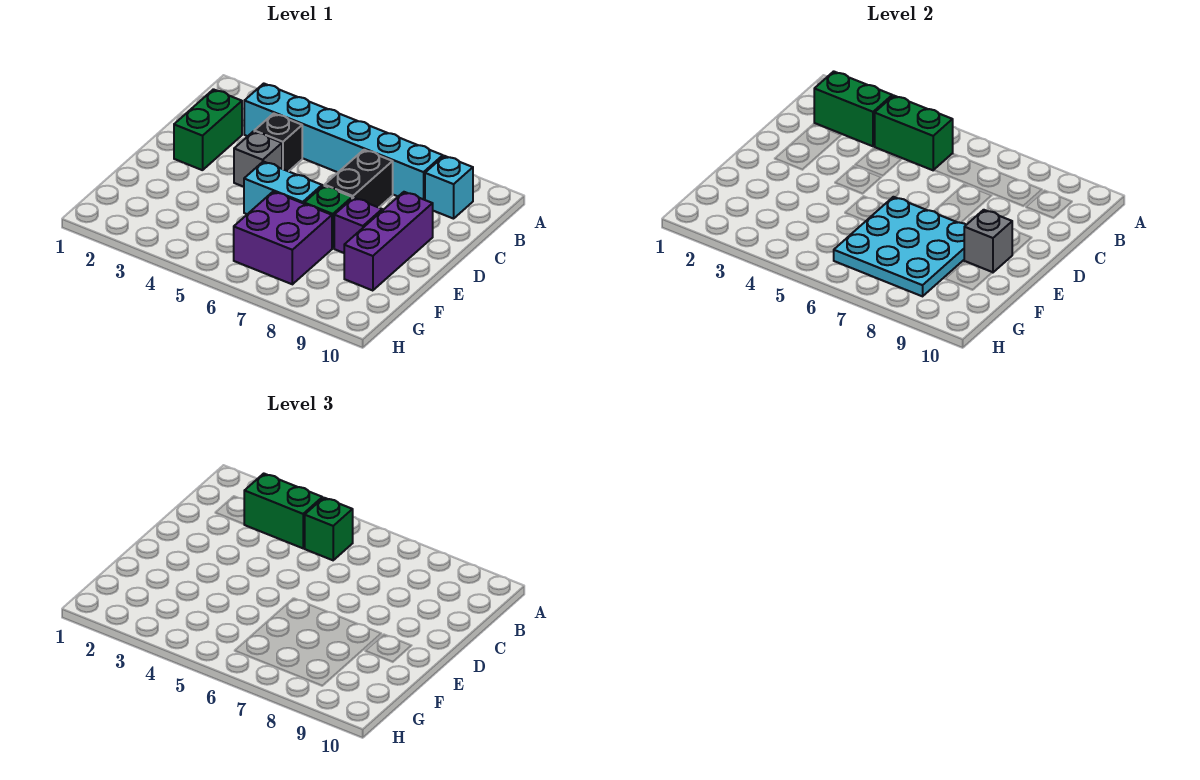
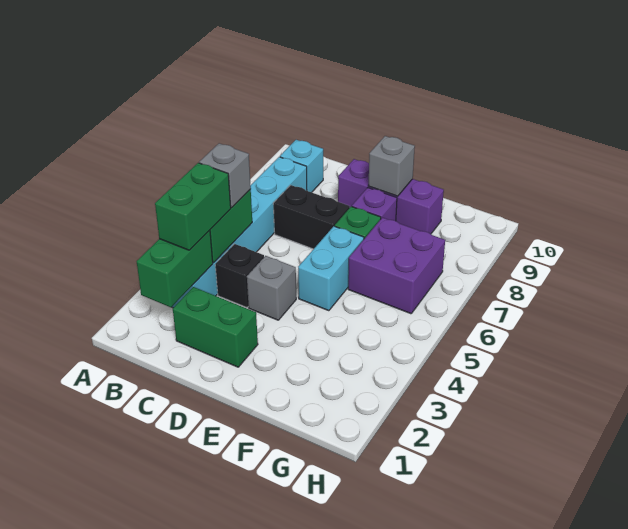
green brick B5 level 3 -> grey brick B5 level 3
cyan plate E6:G8 level 2 -> none

